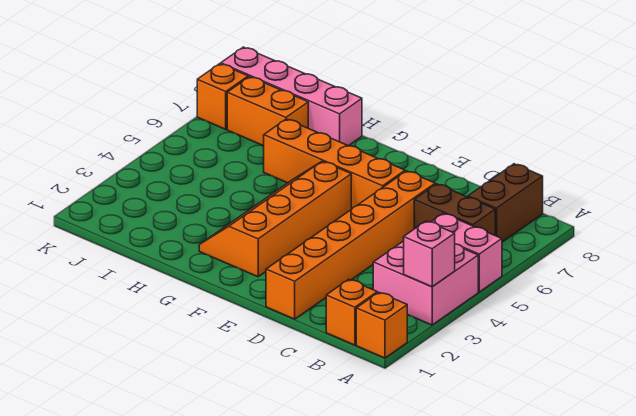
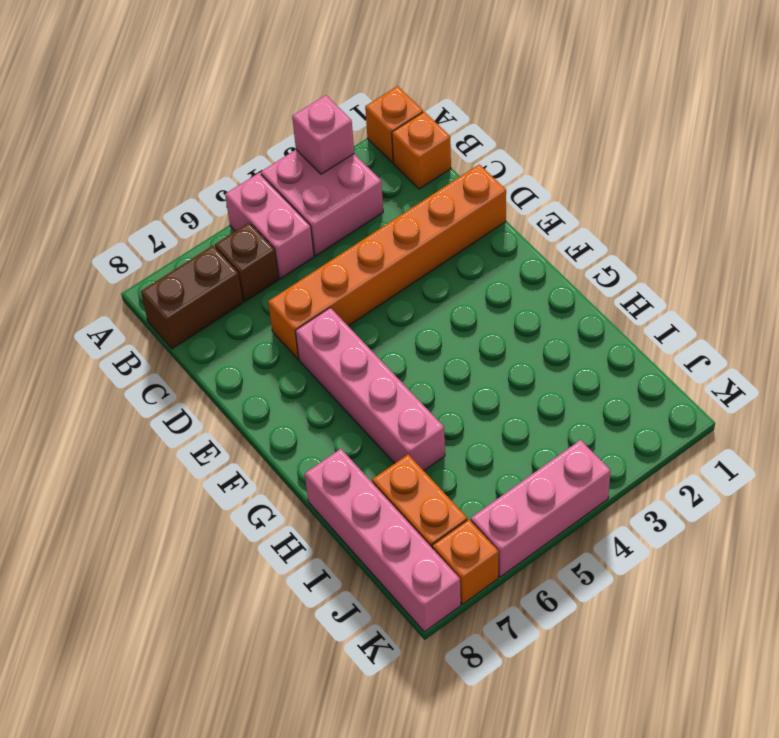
brown brick B6:C6 level 1 -> brown brick B6 level 1
orange brick E6:H6 level 1 -> pink brick E6:H6 level 1
orange slope F2:G5 level 1 top F -> none
none -> pink brick K4:K6 level 1

